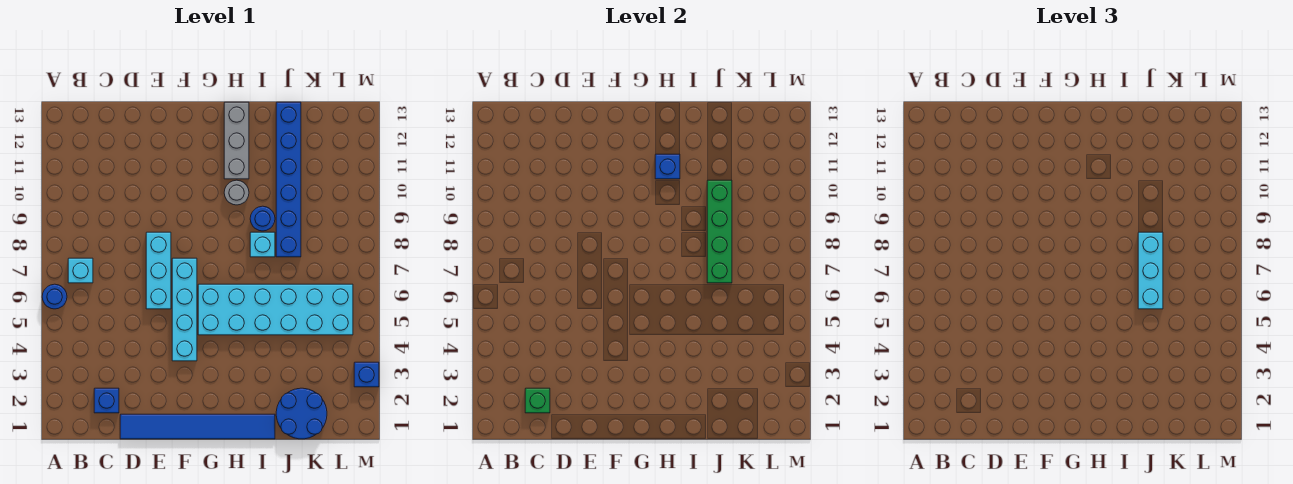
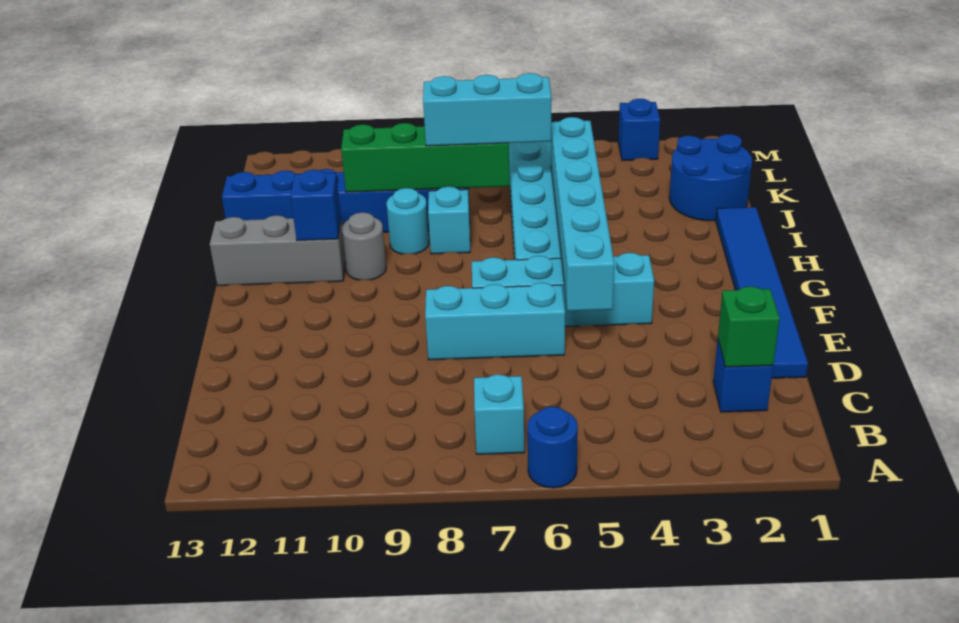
none -> cyan brick E5:J5 level 2
blue round brick I9 level 1 -> cyan round brick I9 level 1

